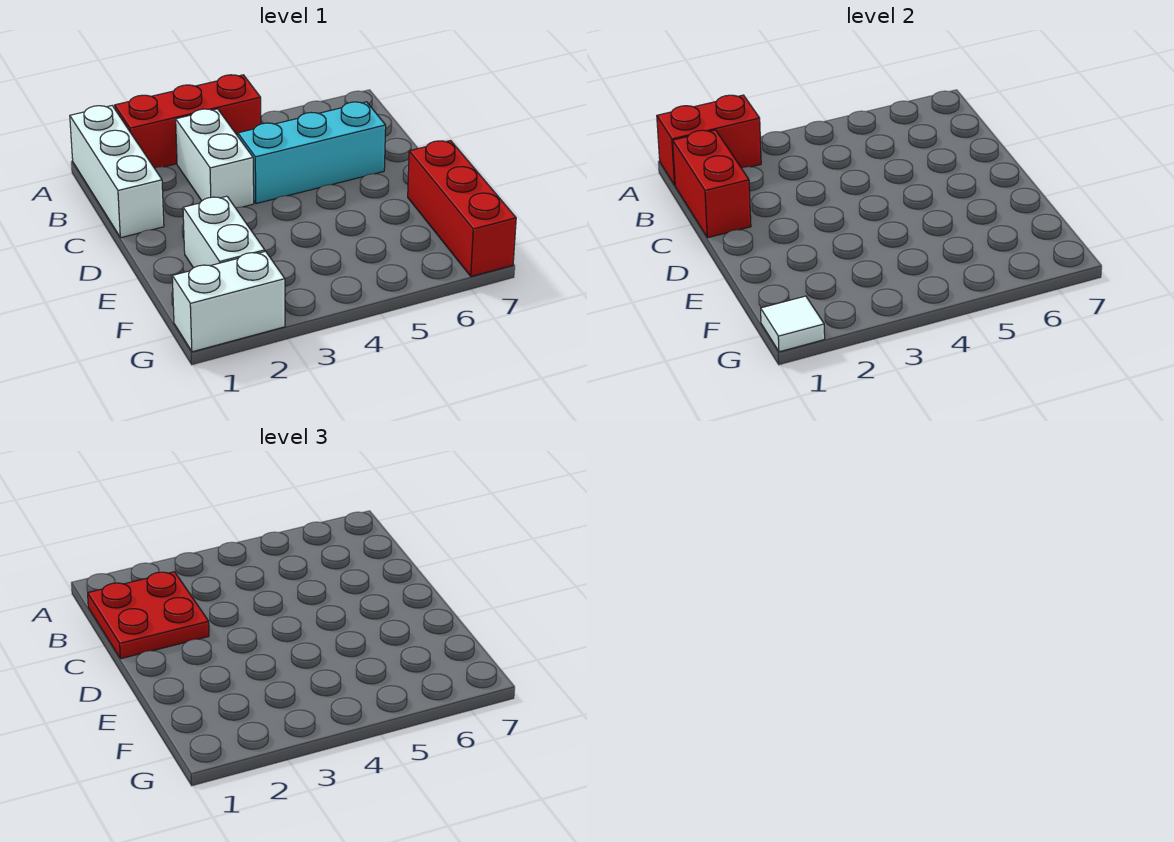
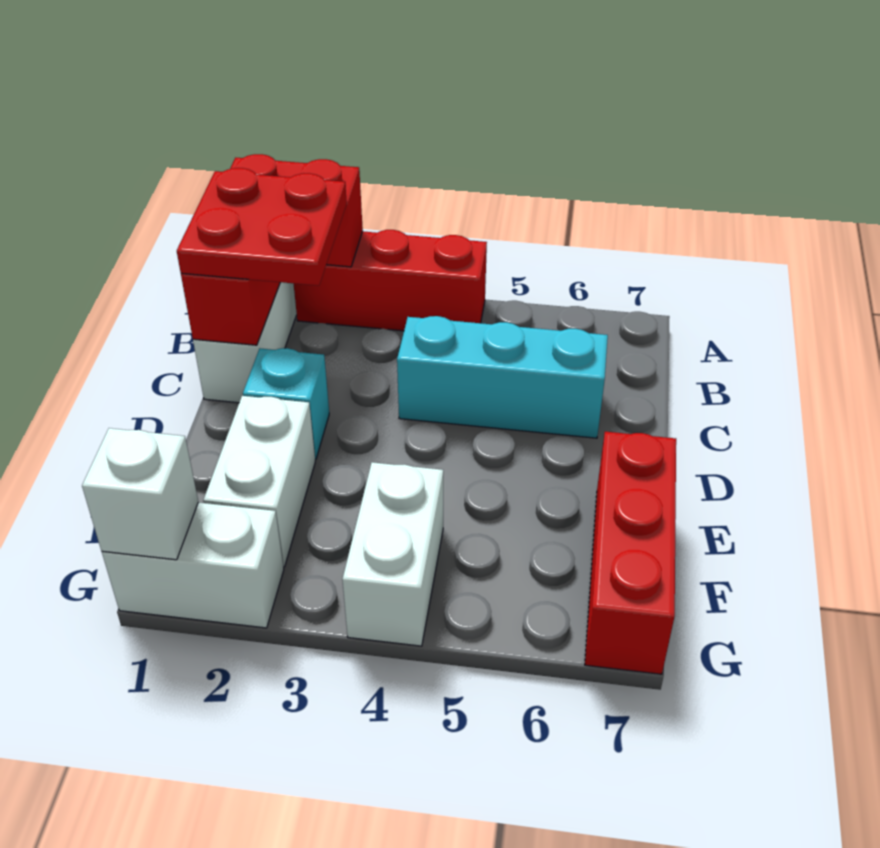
white brick B3:C3 level 1 -> white brick F4:G4 level 1
none -> cyan brick D2 level 1
white tile G1 level 2 -> white brick G1 level 2

